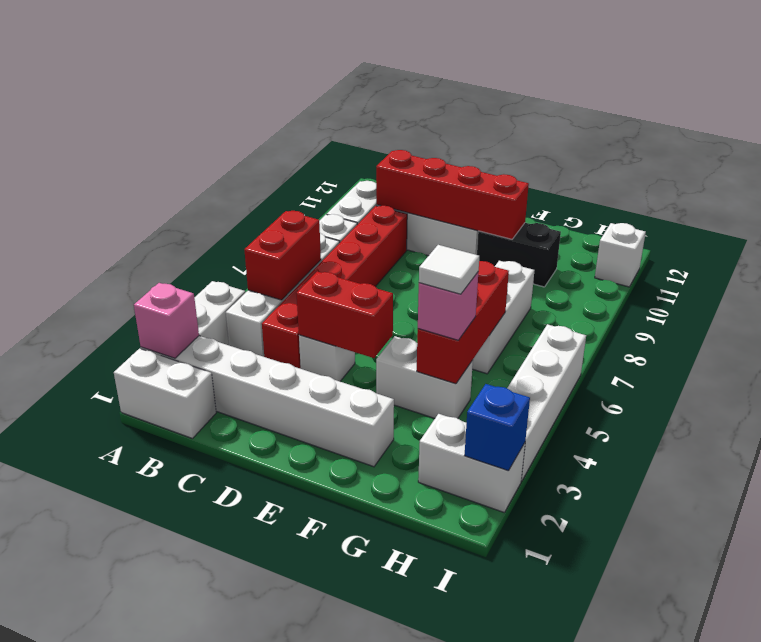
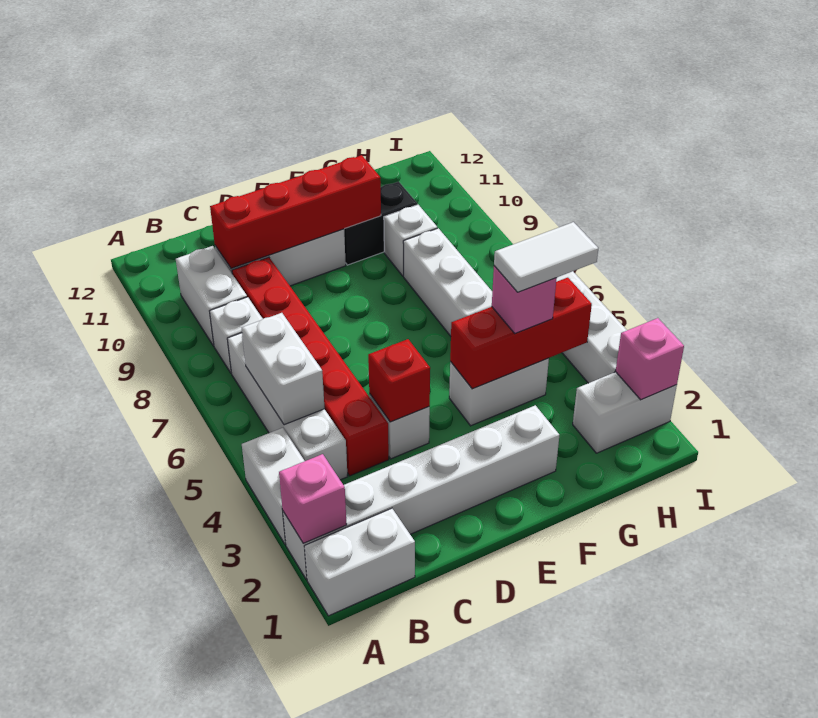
red brick B5:B6 level 2 -> white brick B5:B6 level 2
red brick D4:E4 level 2 -> red brick D4 level 2
red brick G4:G6 level 2 -> red brick F4:H4 level 2
white tile G4 level 4 -> white tile G4:H4 level 4
blue brick I2 level 2 -> pink brick I2 level 2
white brick I11 level 1 -> white brick G9 level 1

